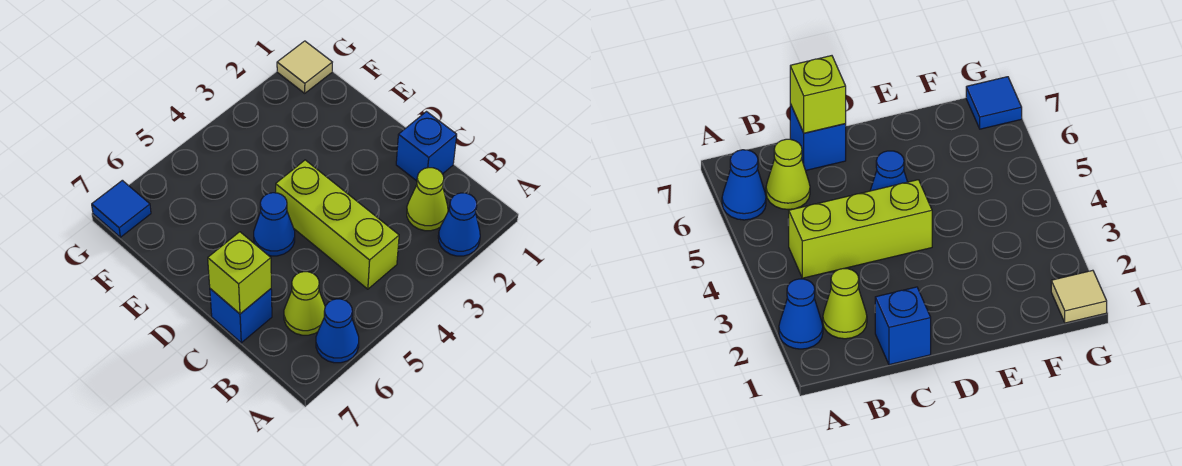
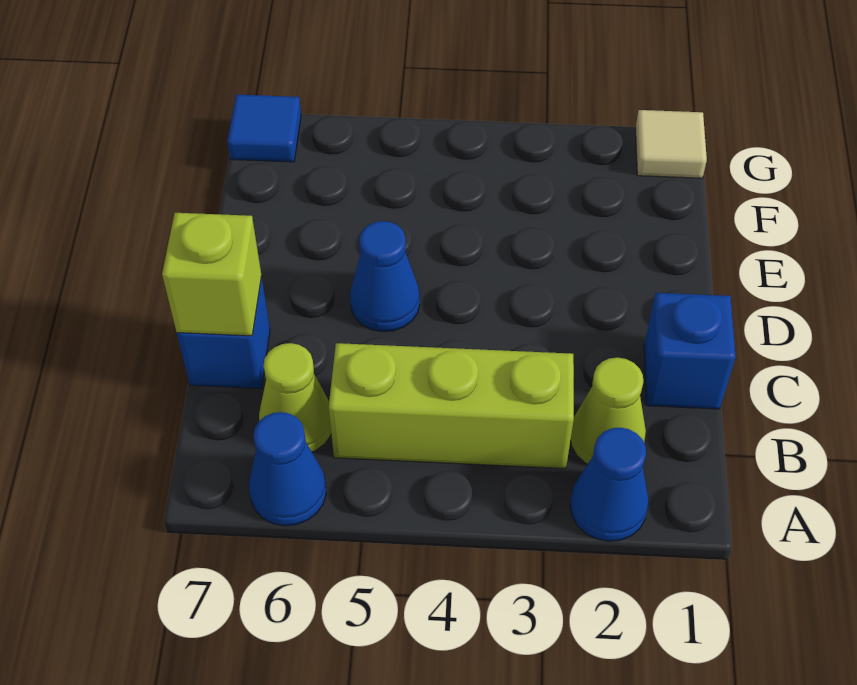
lime brick B4:D4 level 1 -> lime brick B3:B5 level 1

